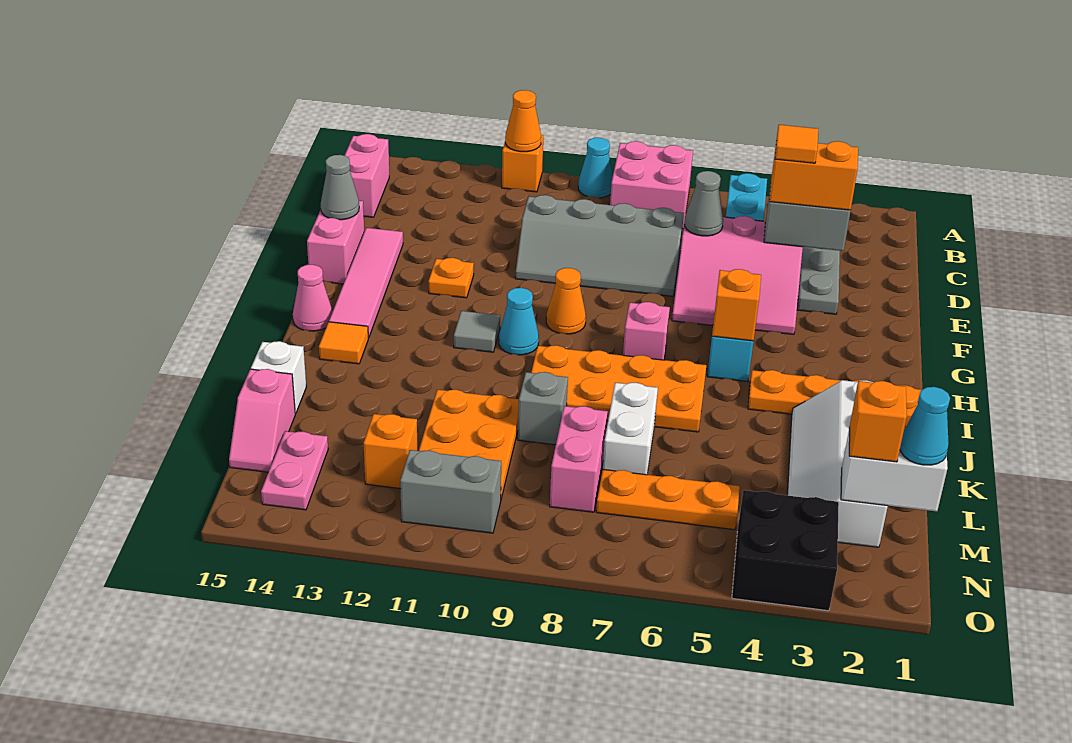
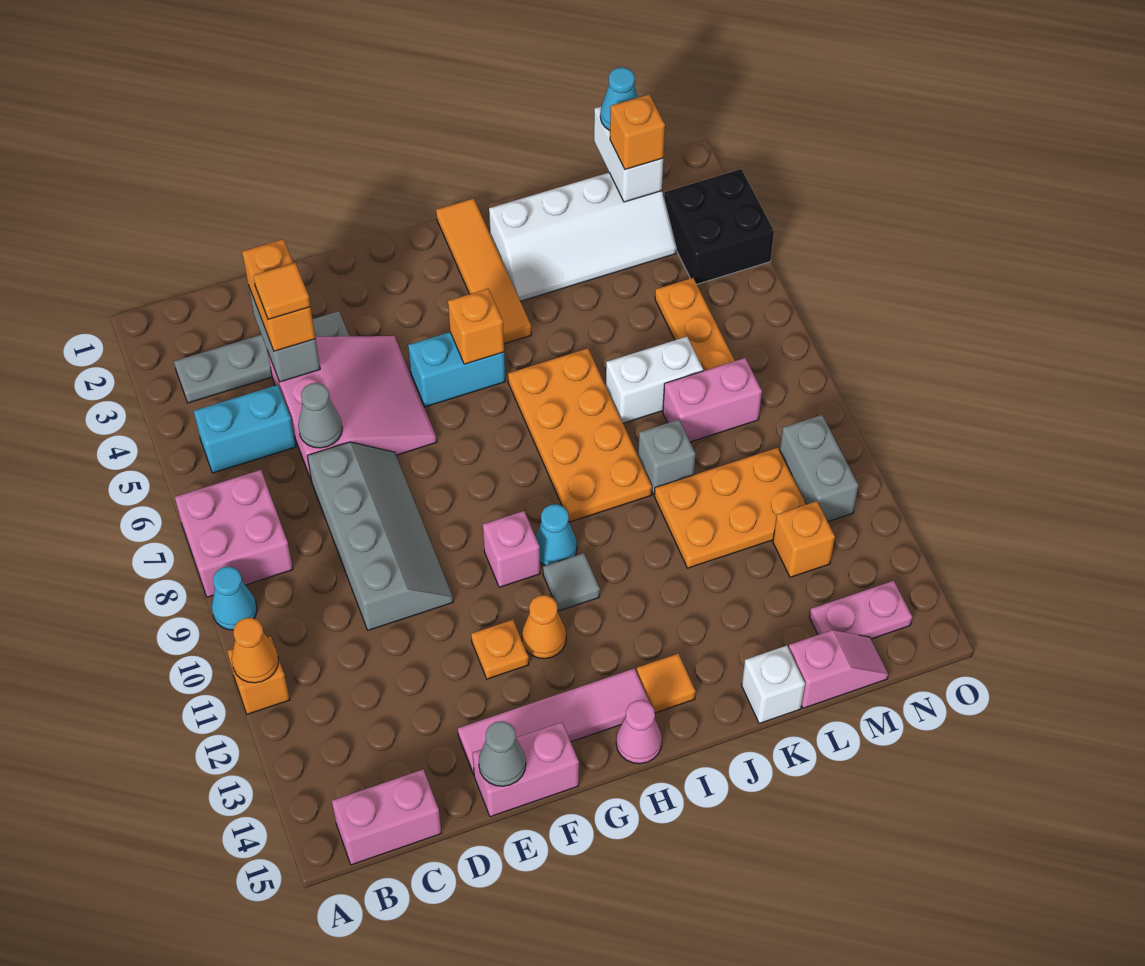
orange cone G9 level 1 -> orange cone G12 level 1
pink brick H7 level 1 -> pink brick G10 level 1
orange plate I1:I4 level 1 -> orange tile I1:I4 level 1

